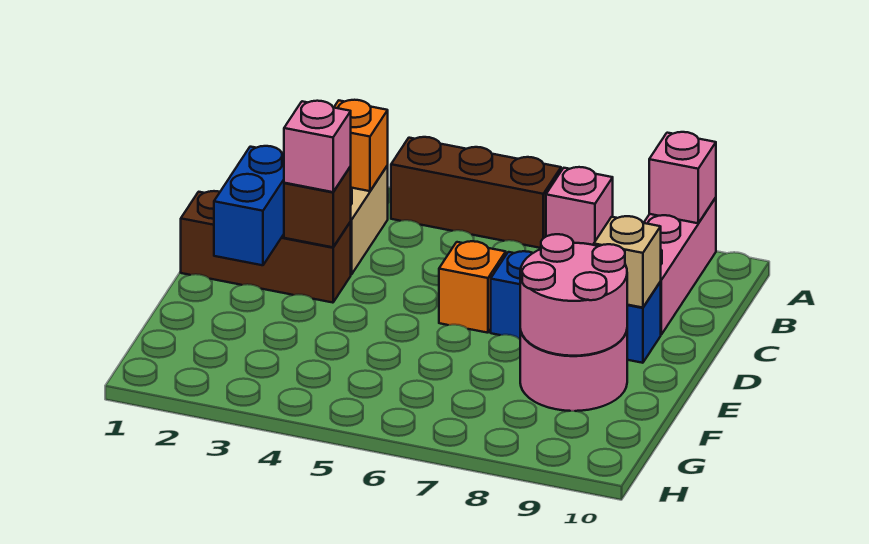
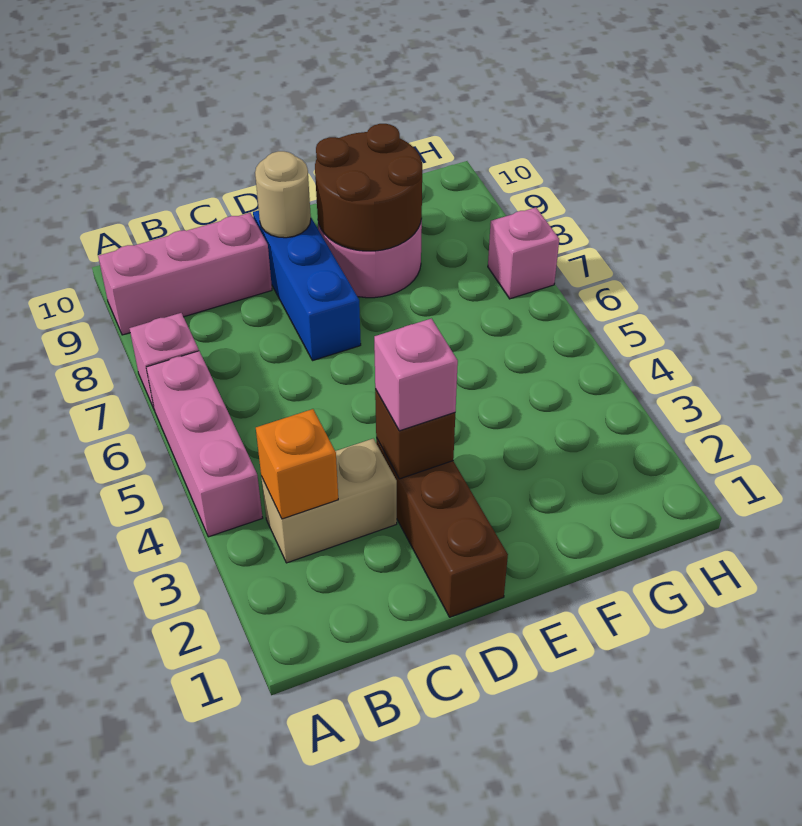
brown brick A4:A6 level 1 -> pink brick A4:A6 level 1
pink brick A9 level 2 -> pink brick H7 level 1
blue brick D2:E2 level 2 -> none
orange brick D6 level 1 -> none
tan brick D9 level 2 -> tan round brick D9 level 2
pink round brick E8:F9 level 2 -> brown round brick E8:F9 level 2

